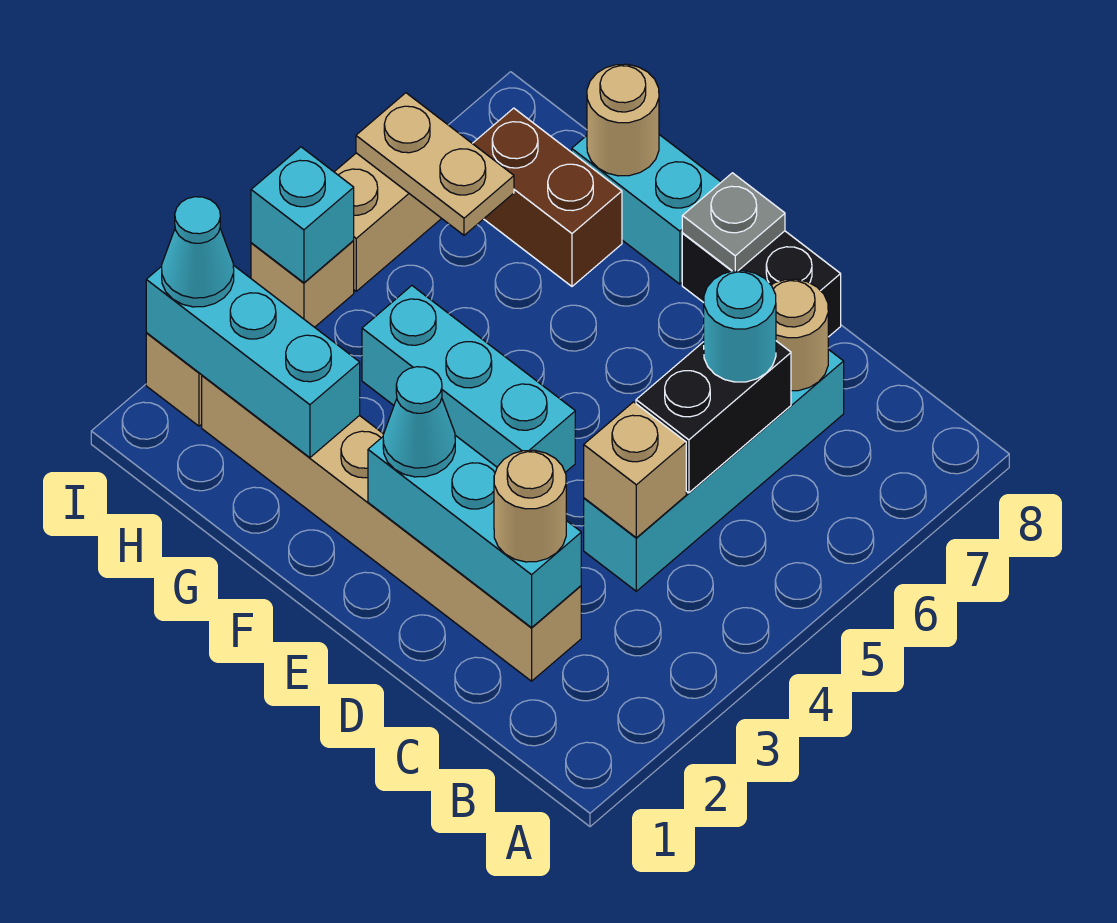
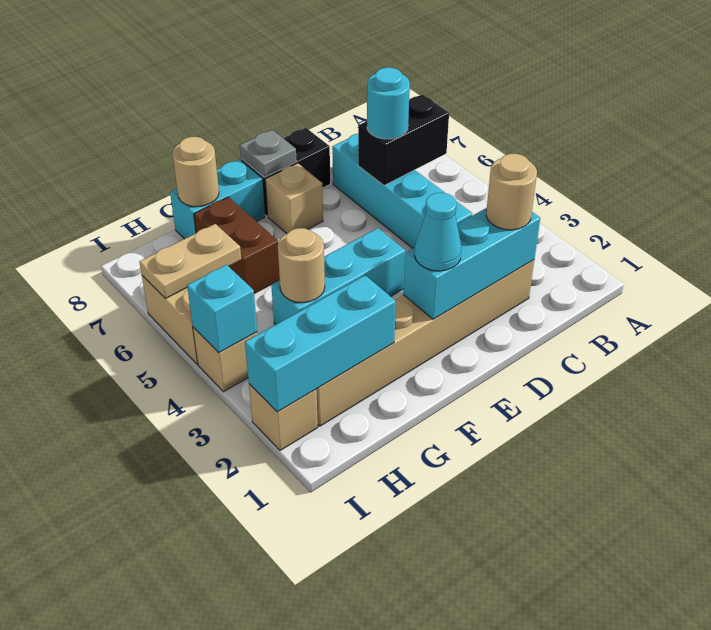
tan brick C4 level 2 -> tan brick E7 level 1
black brick C5:C6 level 2 -> black brick B6:C6 level 2
tan round brick C7 level 2 -> tan round brick G4 level 2
brown brick G7:H7 level 1 -> brown brick G6:G7 level 1
cyan cone I2 level 3 -> none

